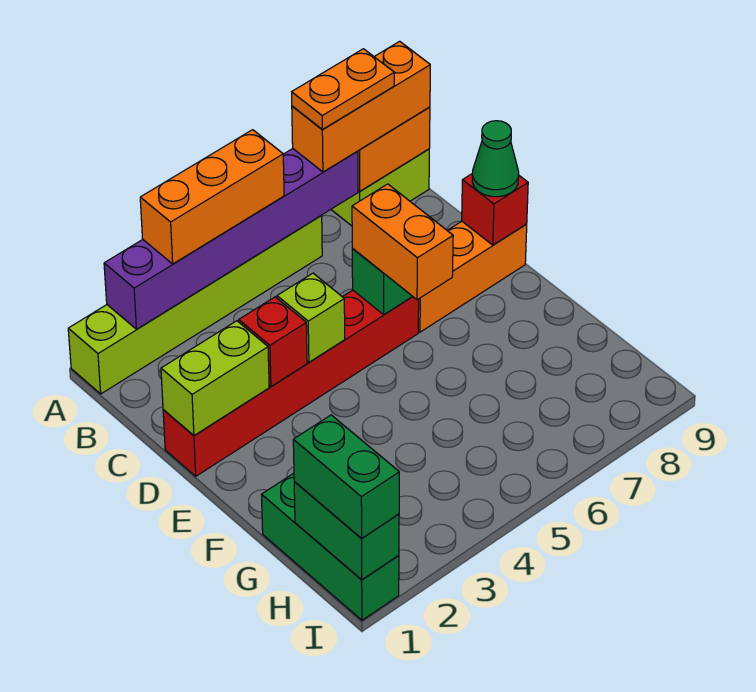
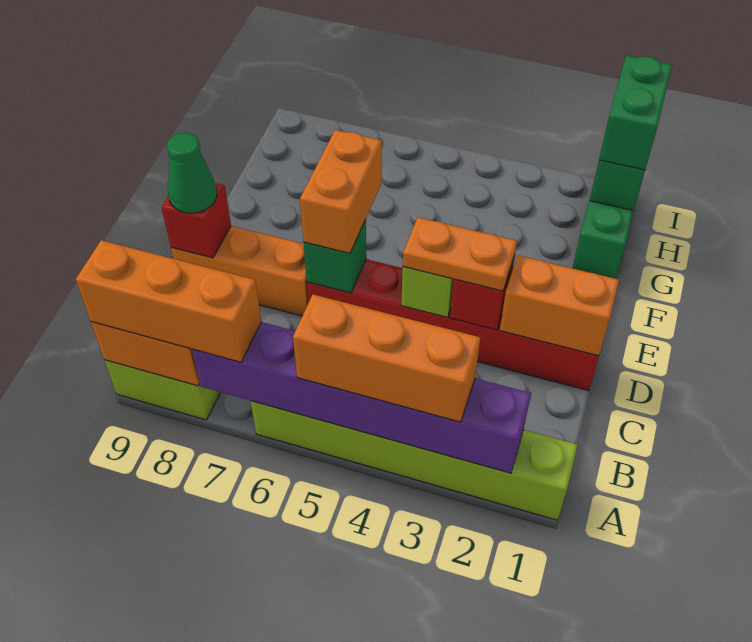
orange plate A7:A8 level 4 -> orange plate D3:D4 level 3
lime brick D1:D2 level 2 -> orange brick D1:D2 level 2

